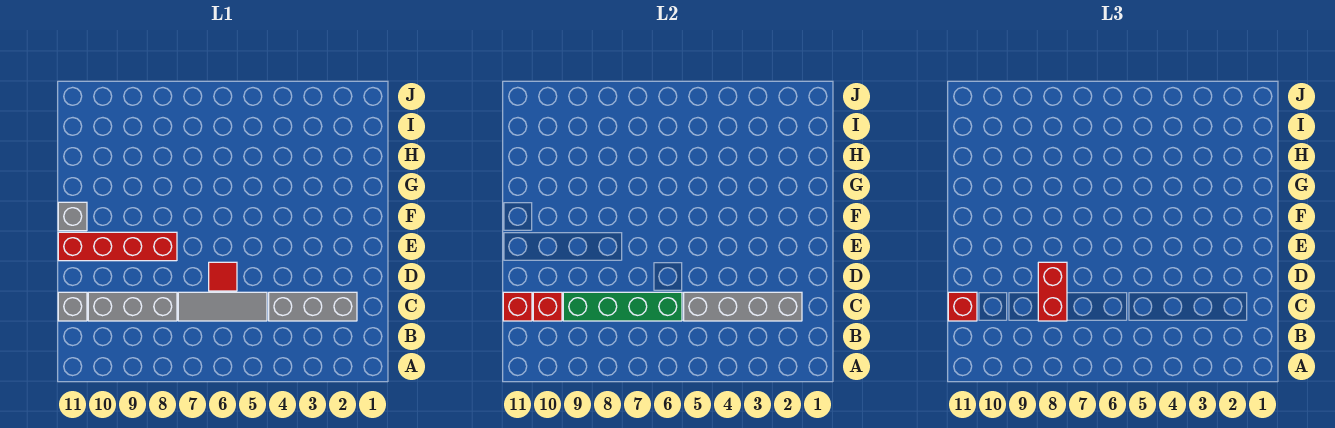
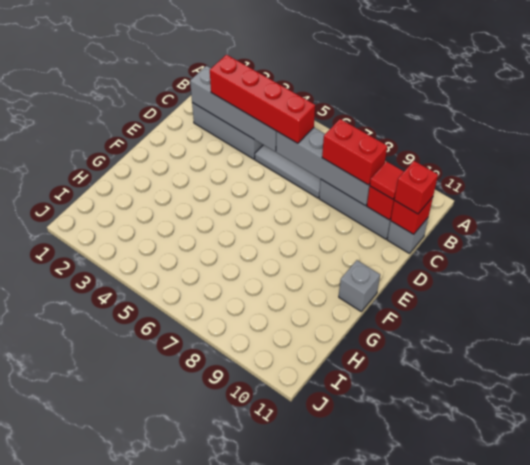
green brick C6:C9 level 2 -> grey brick C6:C9 level 2
red brick C8:D8 level 3 -> red brick C8:C9 level 3
red tile D6 level 1 -> red tile C10 level 3
red brick E8:E11 level 1 -> red brick C3:C6 level 3

